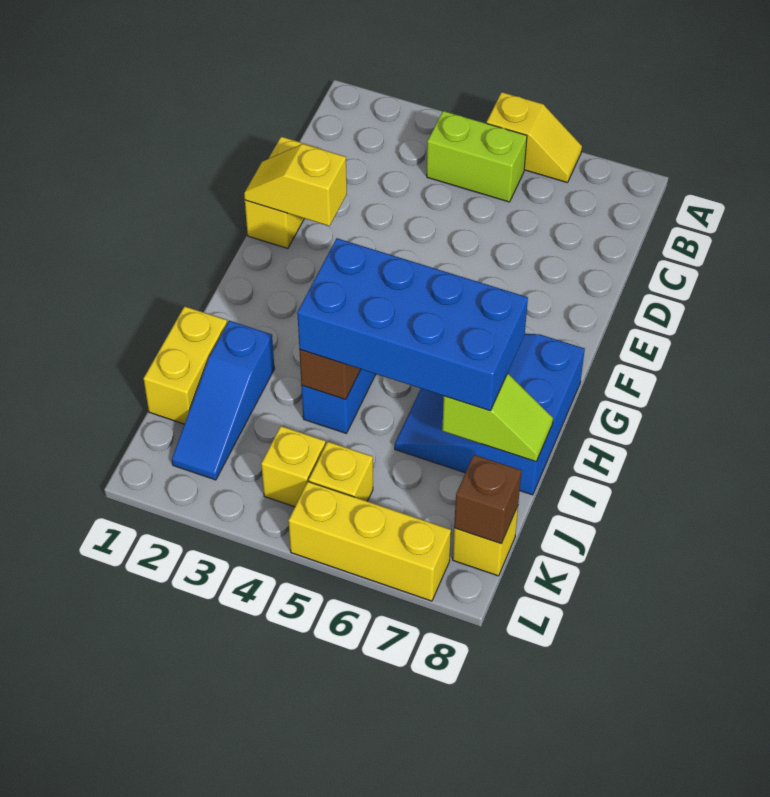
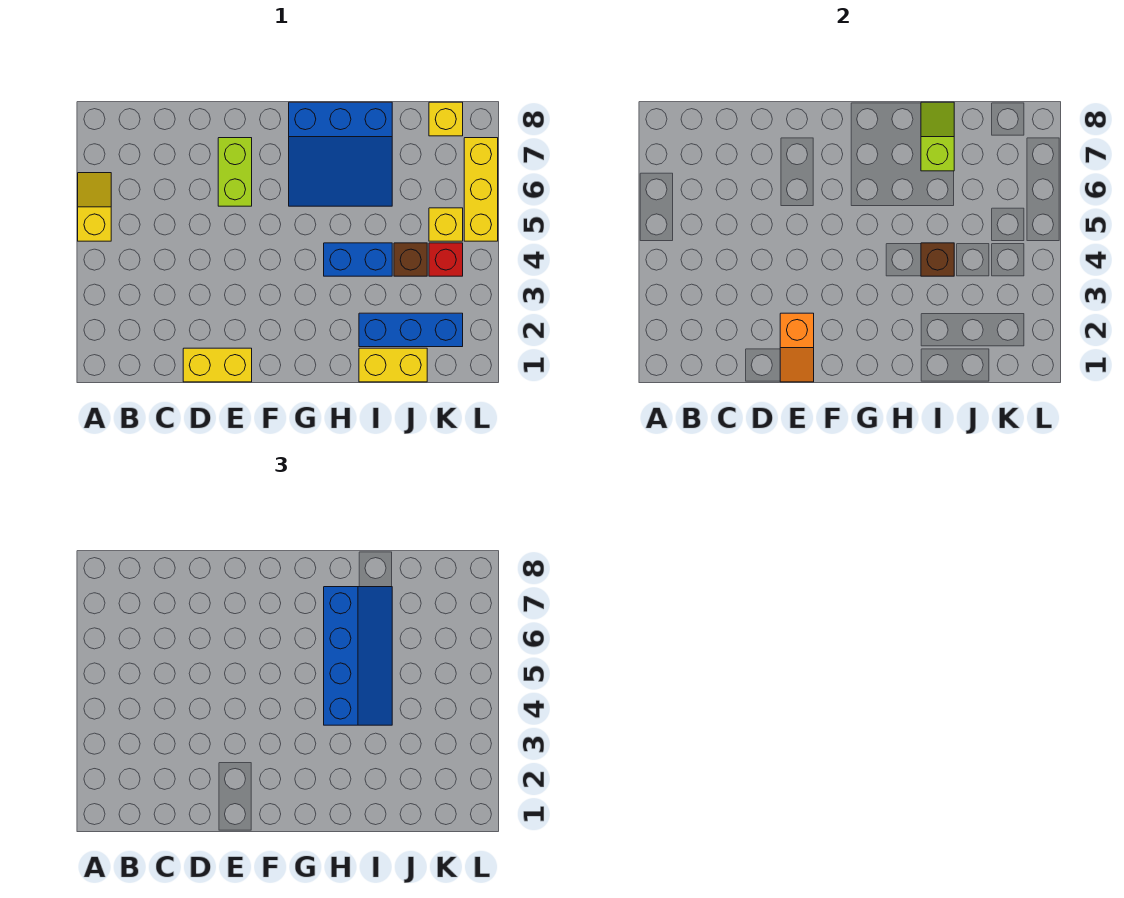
lime brick B4:B5 level 1 -> lime brick E6:E7 level 1
yellow slope E1:E2 level 2 top 2 -> orange slope E1:E2 level 2 top 2
blue brick H4:I7 level 3 -> blue slope H4:I7 level 3 top H
blue slope I2:K2 level 1 top I -> blue brick I2:K2 level 1
yellow brick K4 level 1 -> red brick K4 level 1
brown brick K8 level 2 -> brown brick J4 level 1

